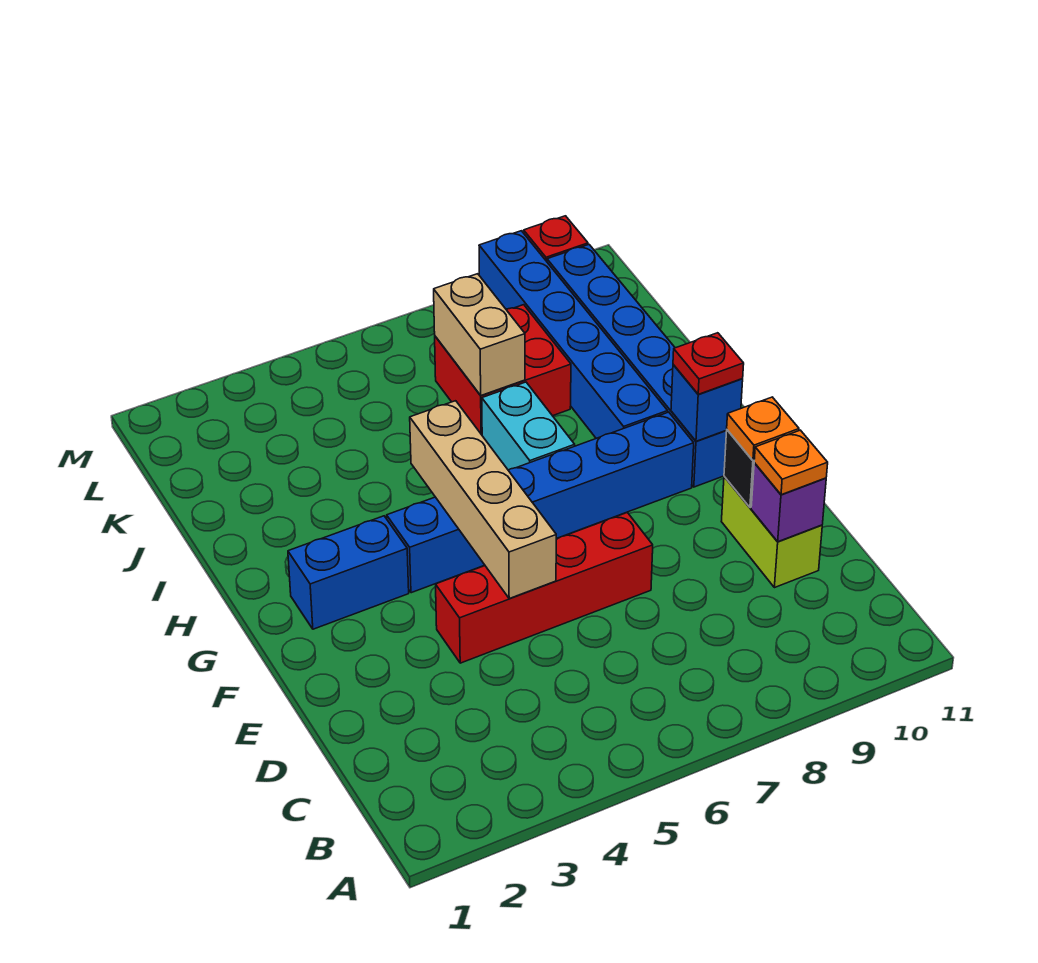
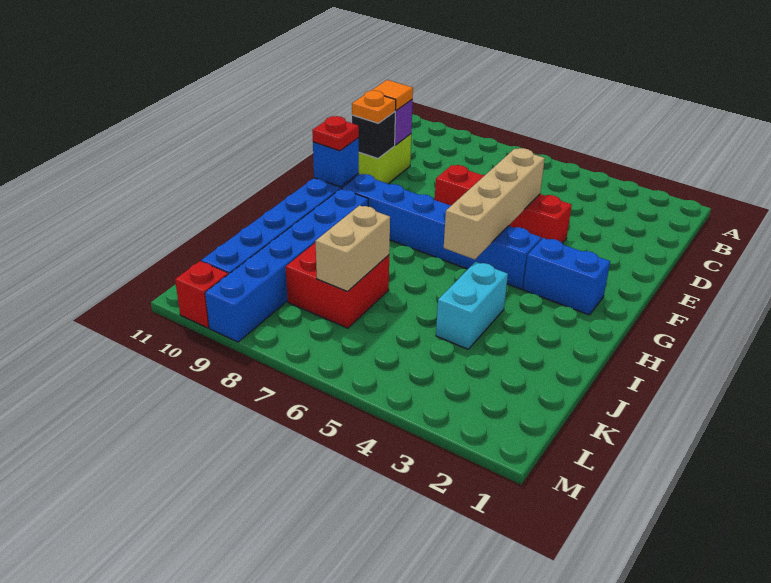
orange plate D10 level 3 -> orange tile D10 level 3
cyan brick H7:I7 level 1 -> cyan brick I4:J4 level 1

